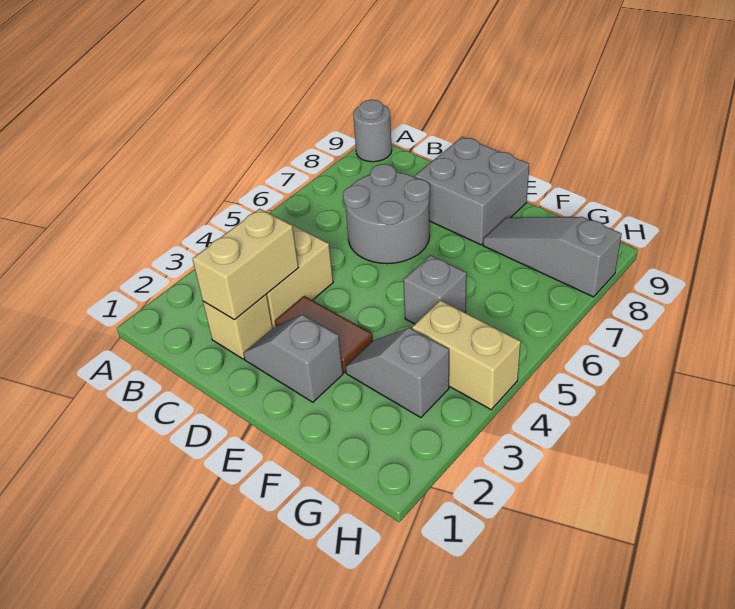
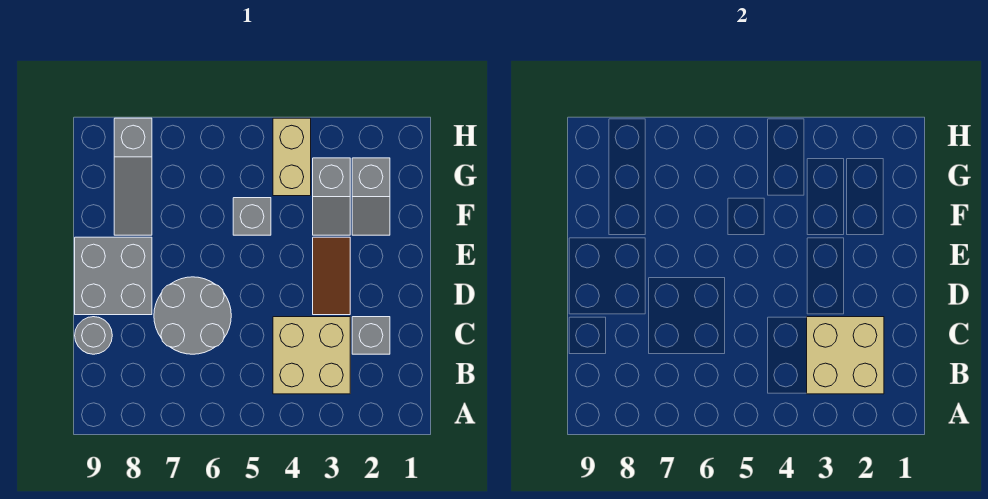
grey round brick A9 level 1 -> grey round brick C9 level 1
tan brick C2 level 1 -> grey brick C2 level 1
tan brick C2:C3 level 2 -> tan brick B2:C3 level 2
grey slope D2:E2 level 1 top E -> grey slope F2:G2 level 1 top G

